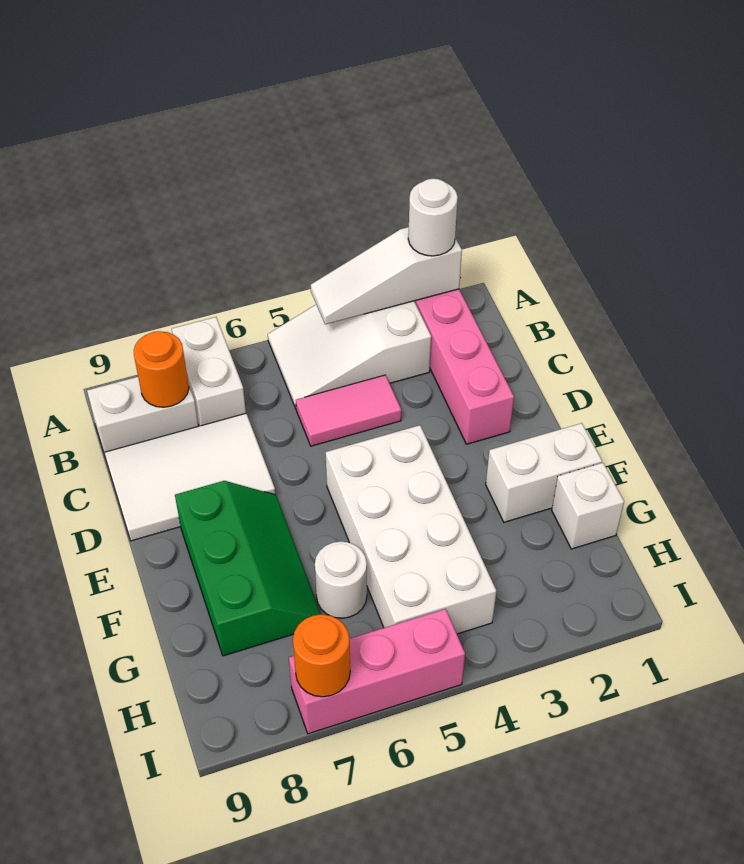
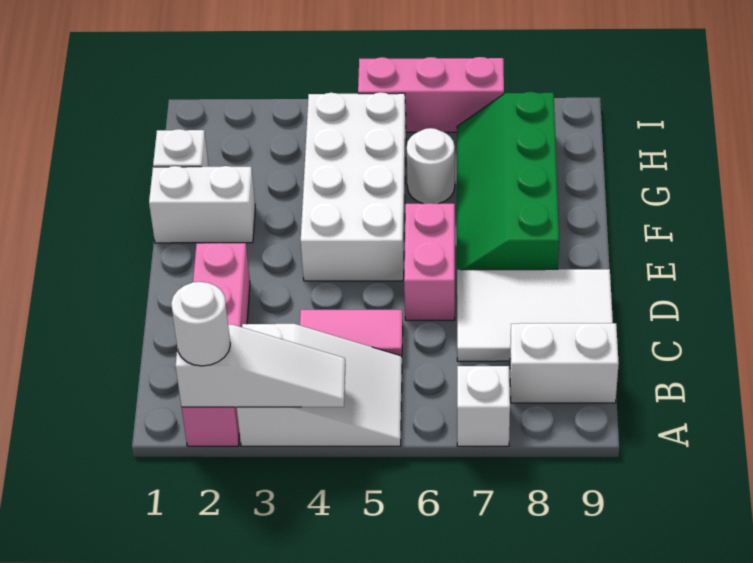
white brick A7:B7 level 1 -> white brick A7 level 1
orange round brick B8 level 2 -> none
none -> pink brick D6:E6 level 1
green slope E7:G8 level 1 top 8 -> green slope E7:H8 level 1 top 8
orange round brick I7 level 2 -> none

